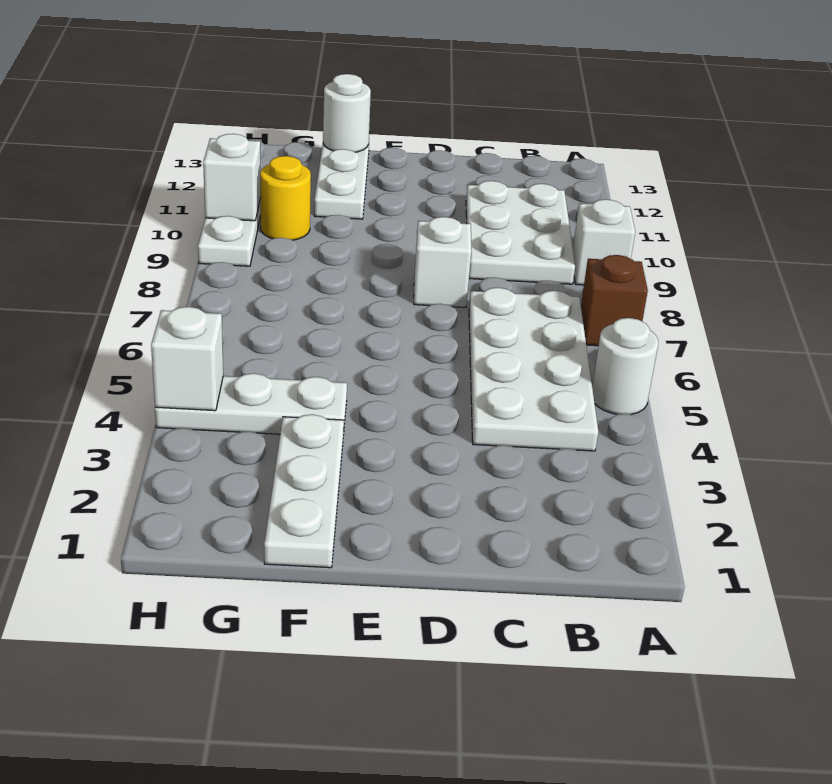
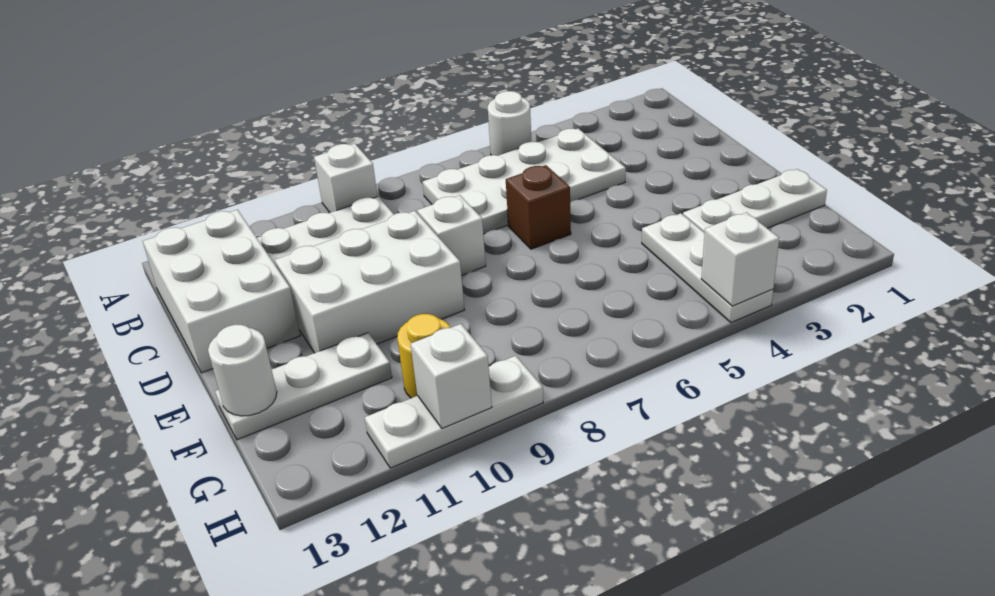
brown brick A7 level 1 -> brown brick D6 level 1
none -> white brick B12:D13 level 1
none -> white brick D9:E11 level 1

